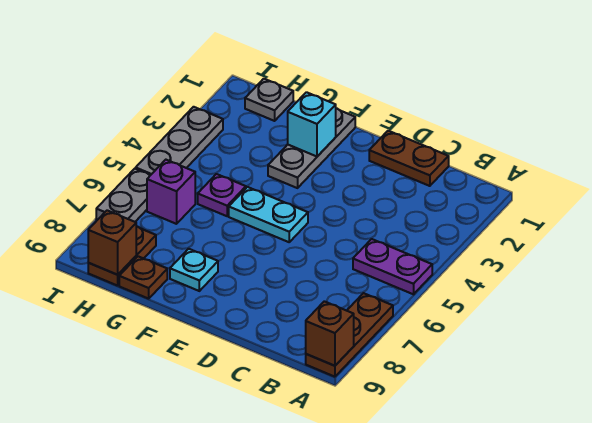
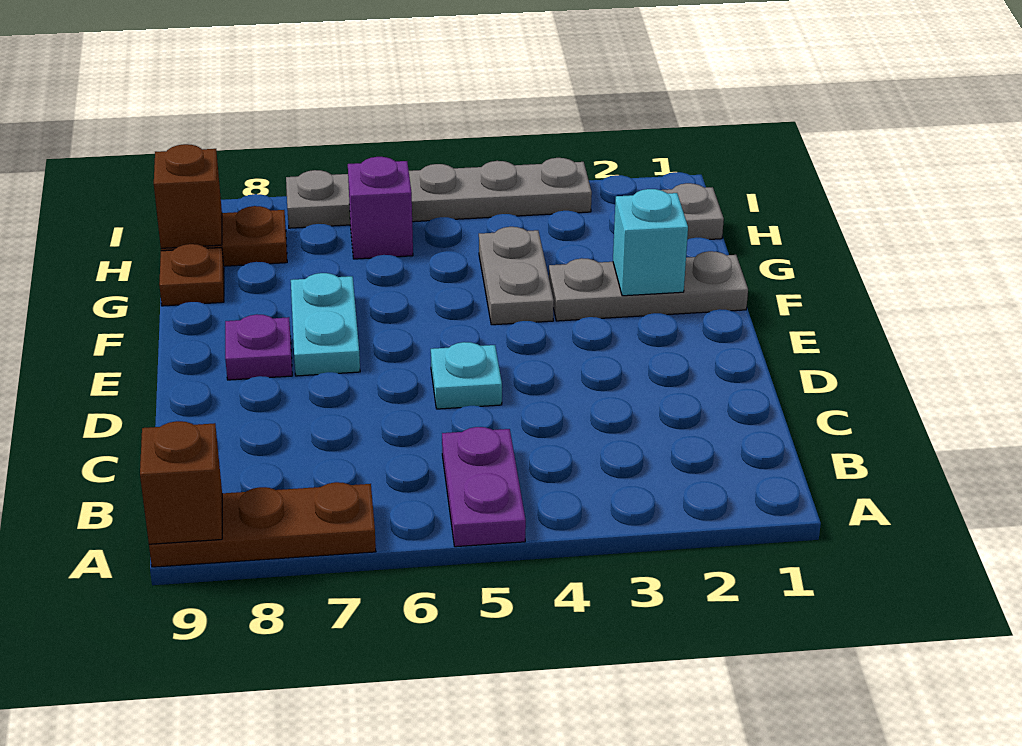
brown plate C1:D1 level 1 -> none
cyan plate E5:F5 level 1 -> cyan plate E7:F7 level 1
none -> grey plate F4:G4 level 1
cyan plate F8 level 1 -> cyan plate D5 level 1
purple plate G5 level 1 -> purple plate E8 level 1

